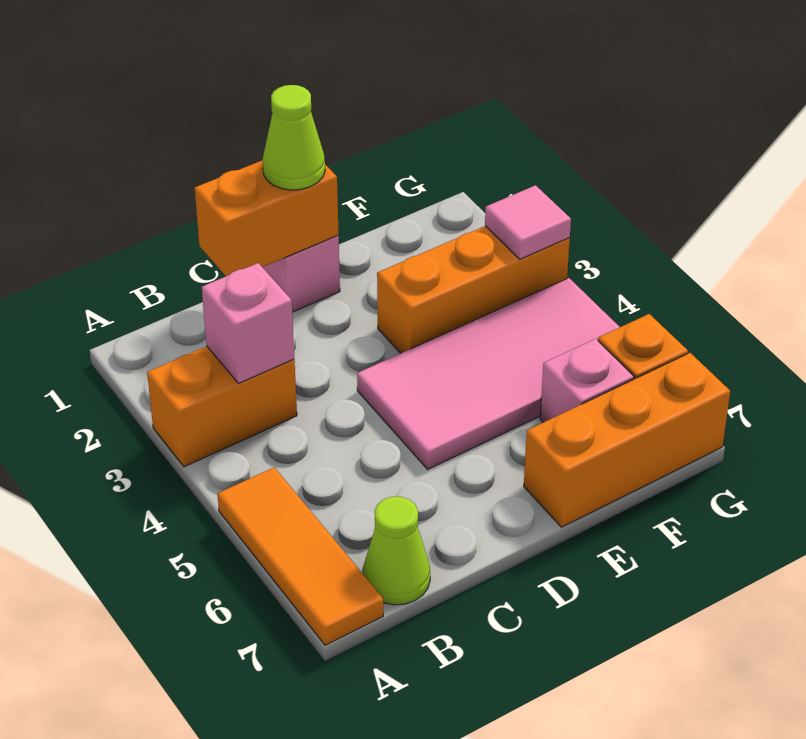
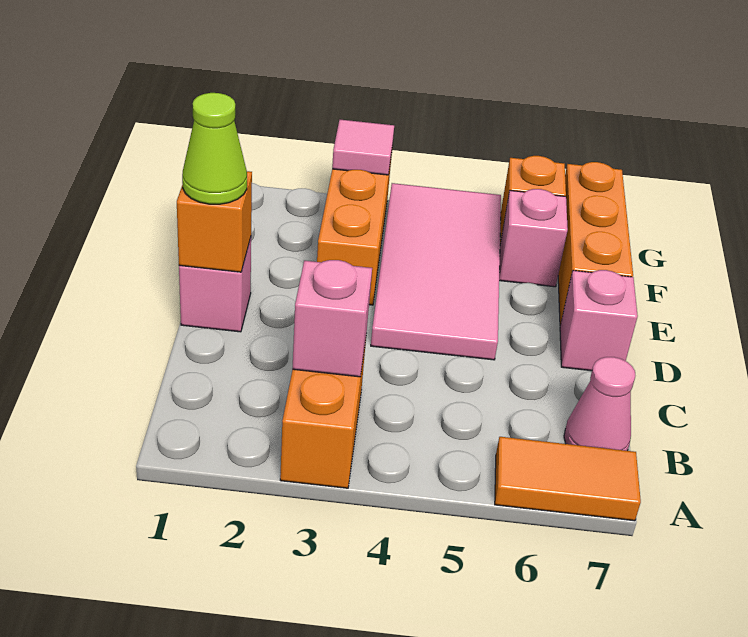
orange tile A5:A7 level 1 -> orange tile A6:A7 level 1
lime cone B7 level 1 -> pink cone B7 level 1
orange brick C1:D1 level 2 -> orange brick D1 level 2
none -> pink brick D7 level 1

